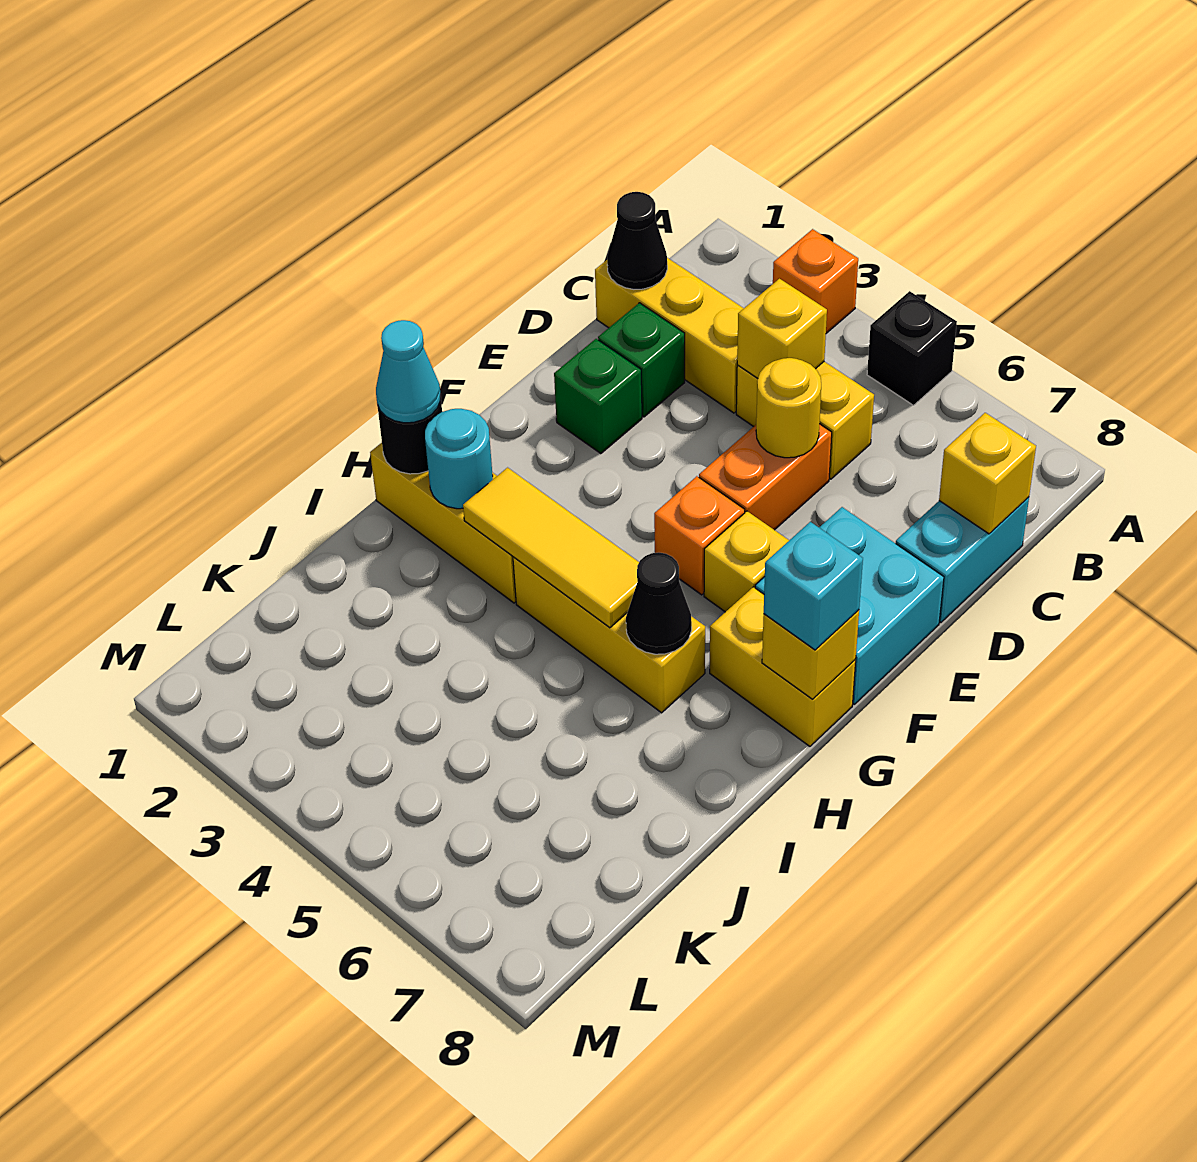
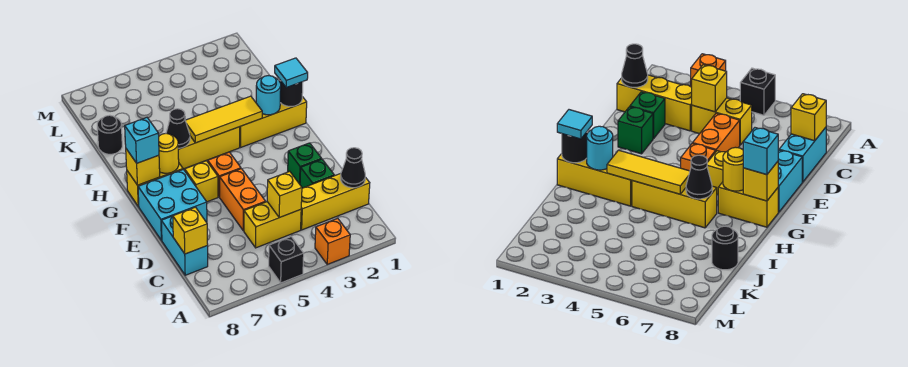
yellow round brick D5 level 2 -> yellow round brick G7 level 2
cyan cone H1 level 3 -> cyan tile H1 level 3
none -> black round brick J8 level 1

